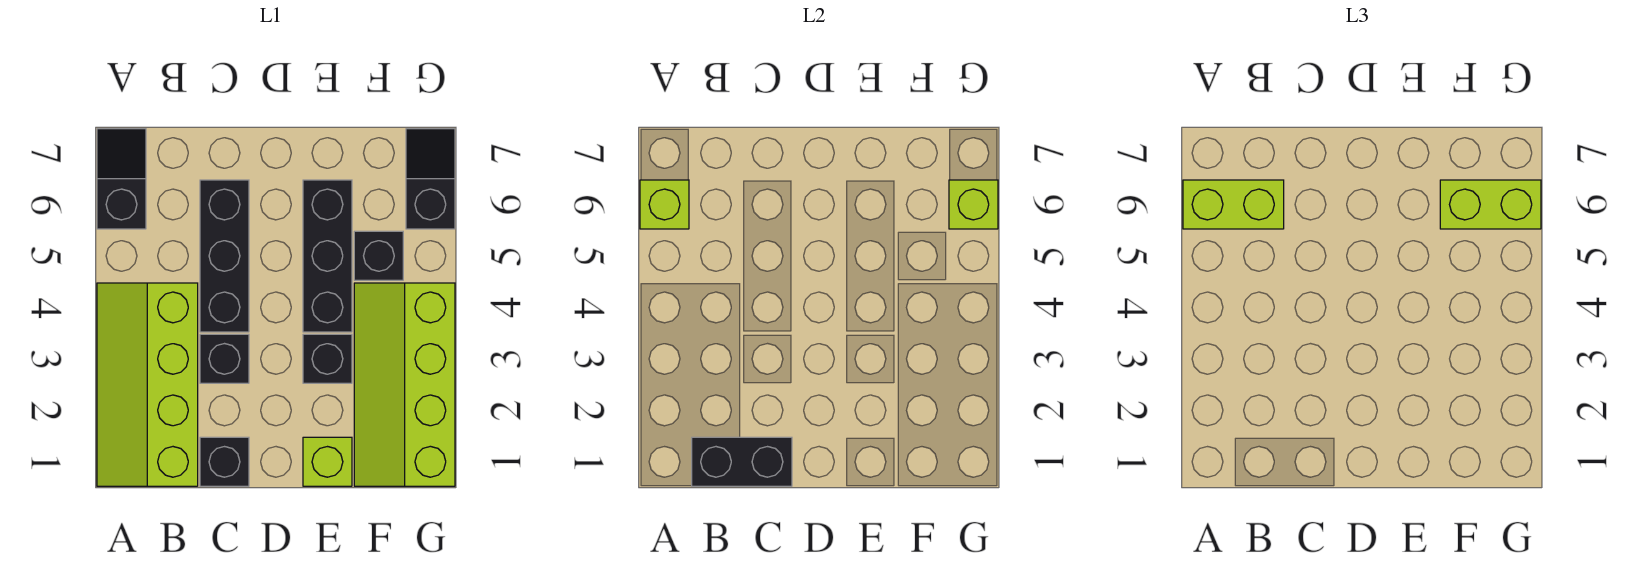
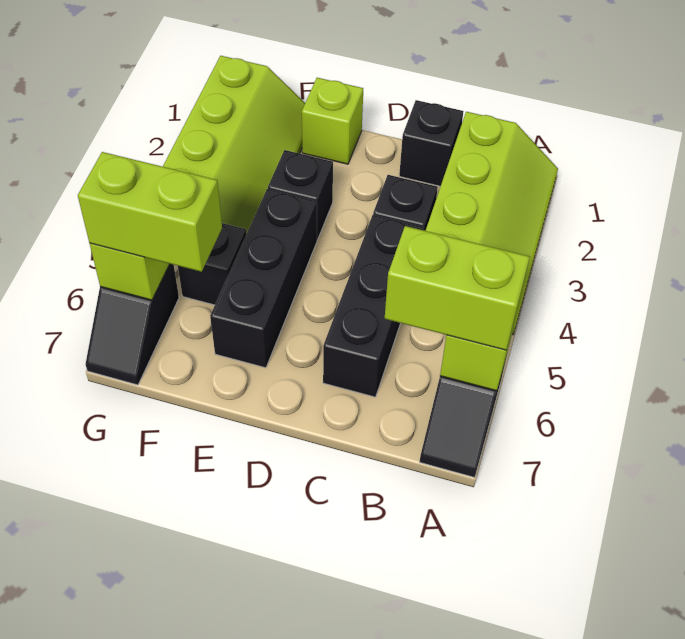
black brick B1:C1 level 2 -> none

